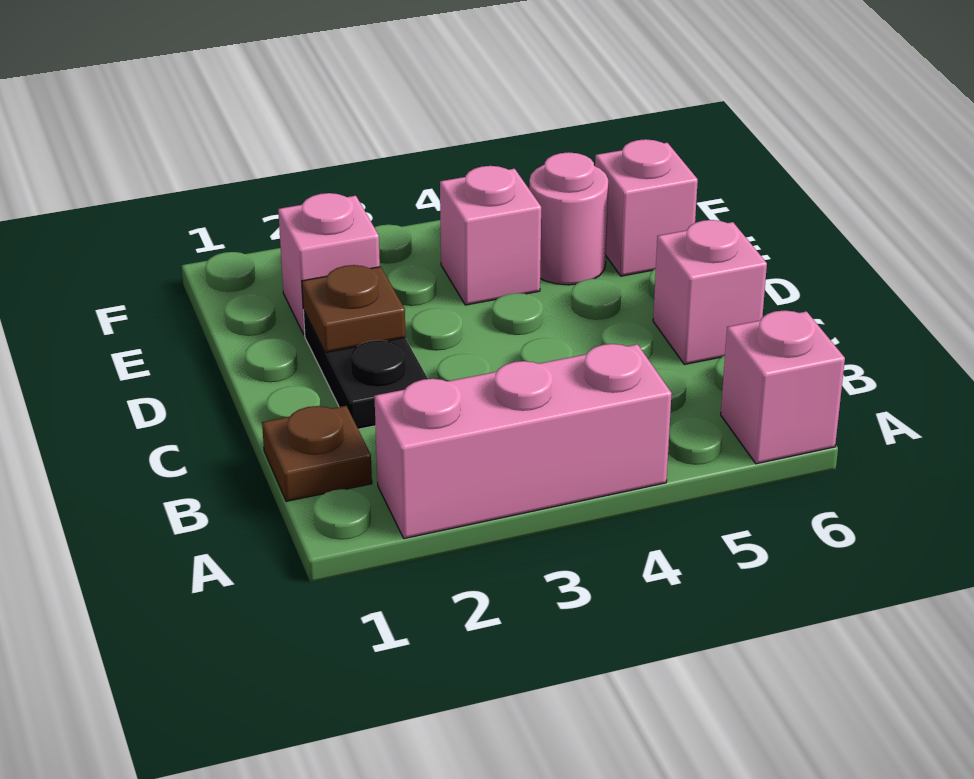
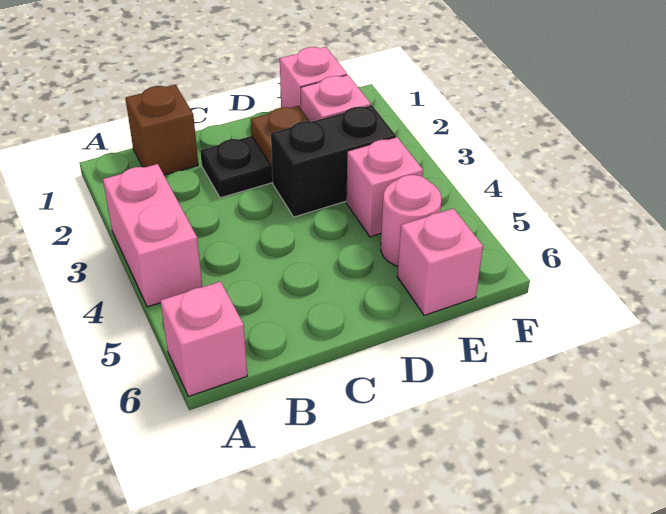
pink brick A2:A4 level 1 -> pink brick A3:A4 level 1
brown plate B1 level 1 -> brown brick B1 level 1
pink brick C6 level 1 -> pink brick E1 level 1
none -> black brick D3:E3 level 1

